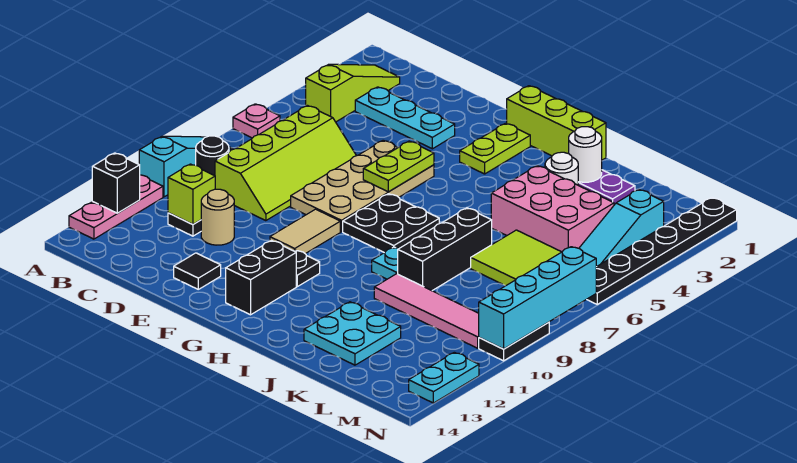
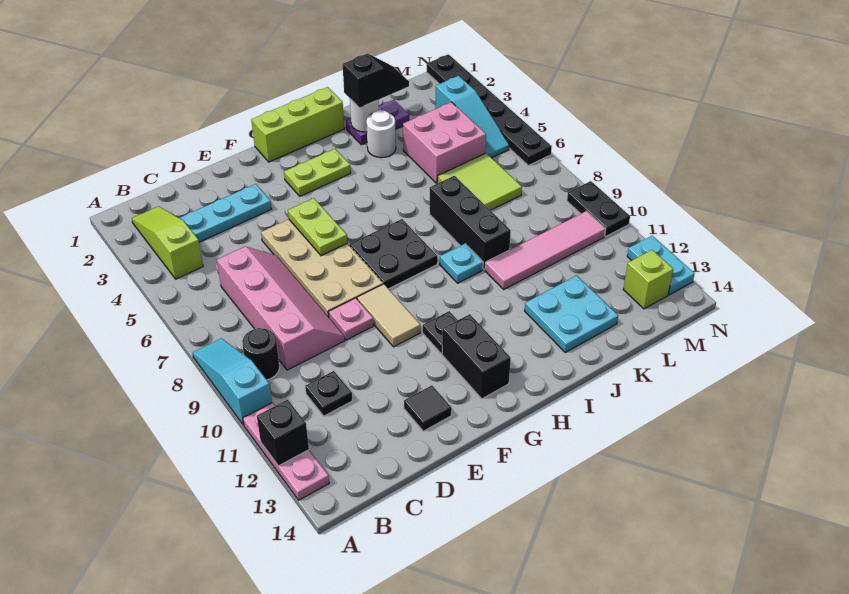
pink plate A6 level 1 -> pink plate E9 level 1
lime slope C6:D9 level 1 top C -> pink slope C6:D9 level 1 top C
lime brick C11 level 2 -> lime brick M13 level 1
tan round brick D11 level 1 -> none
lime plate G2:G3 level 1 -> lime plate G3:H3 level 1
none -> black slope J2:K2 level 3 top J
pink brick J4:L5 level 1 -> pink brick K4:L5 level 1
cyan brick N7:N10 level 2 -> none

